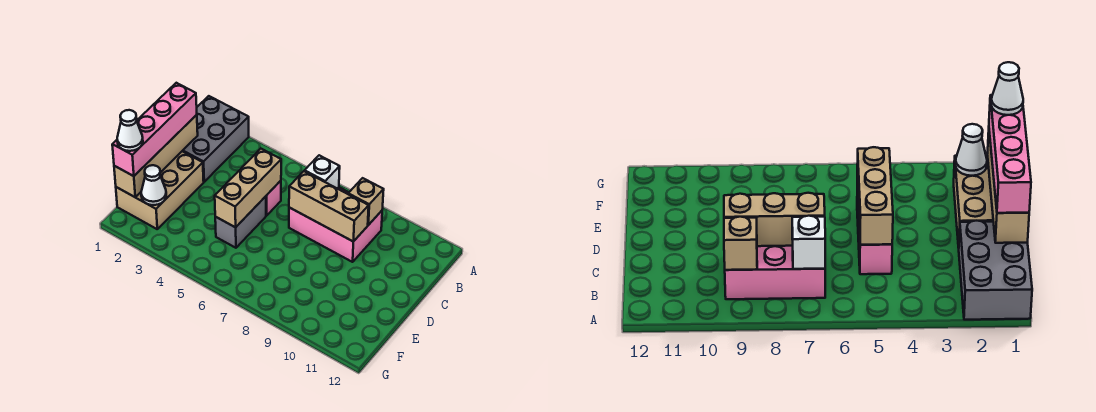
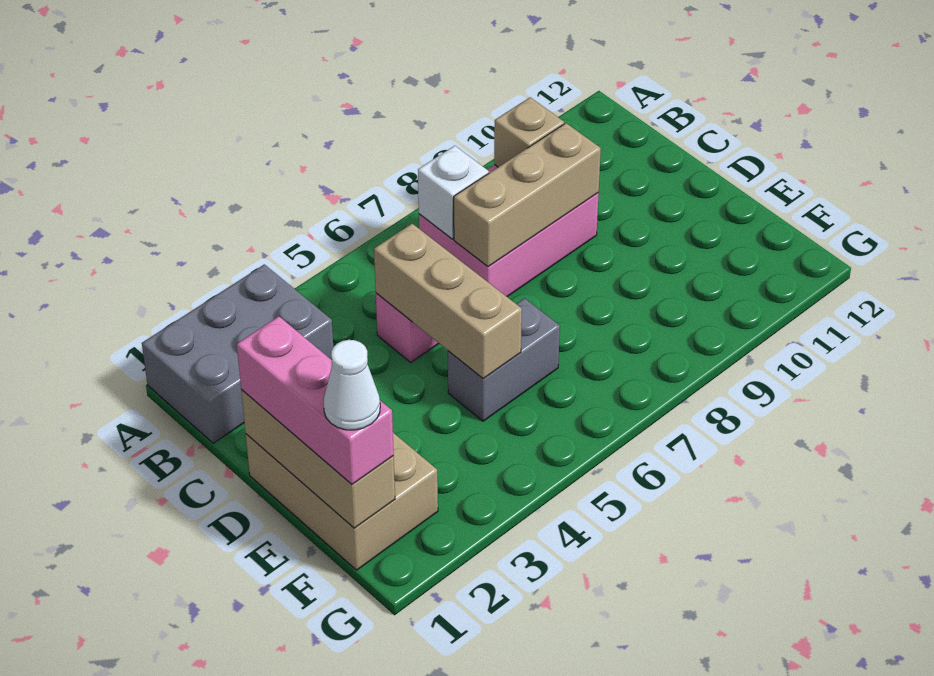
grey brick A1:C2 level 1 -> grey brick A1:B3 level 1
tan brick C1:F1 level 2 -> tan brick D1:F1 level 2
pink brick C1:F1 level 3 -> pink brick D1:F1 level 3
grey brick D5:E5 level 1 -> grey brick E5:E6 level 1
white cone F2 level 2 -> none

